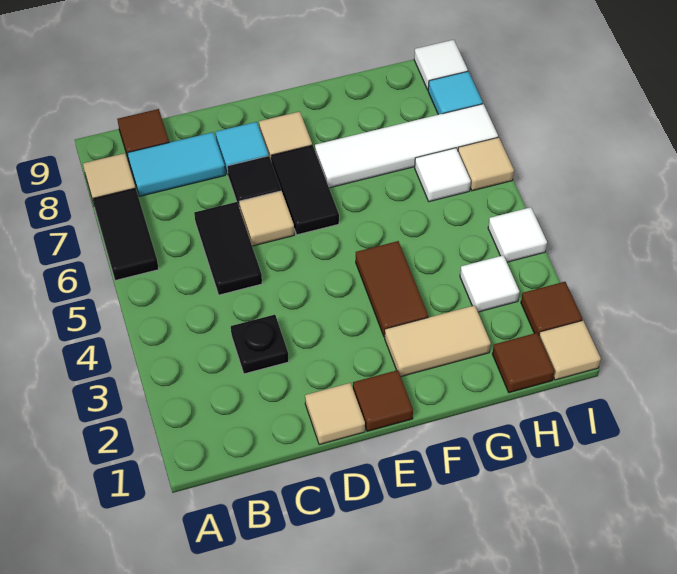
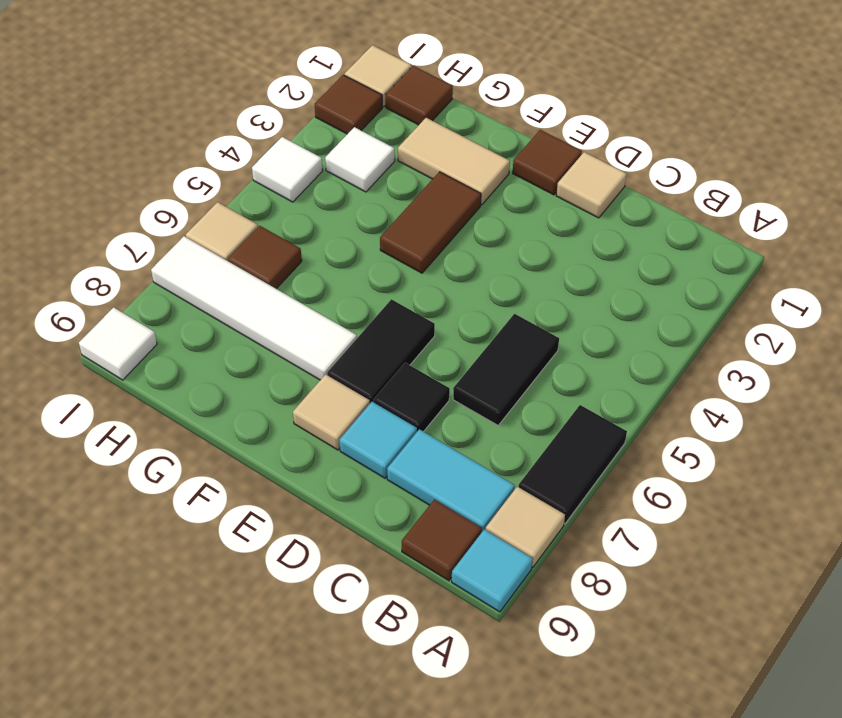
black plate C3 level 1 -> none
tan tile D6 level 1 -> none
white tile H6 level 1 -> brown tile H6 level 1
cyan tile I8 level 1 -> cyan tile A9 level 1

